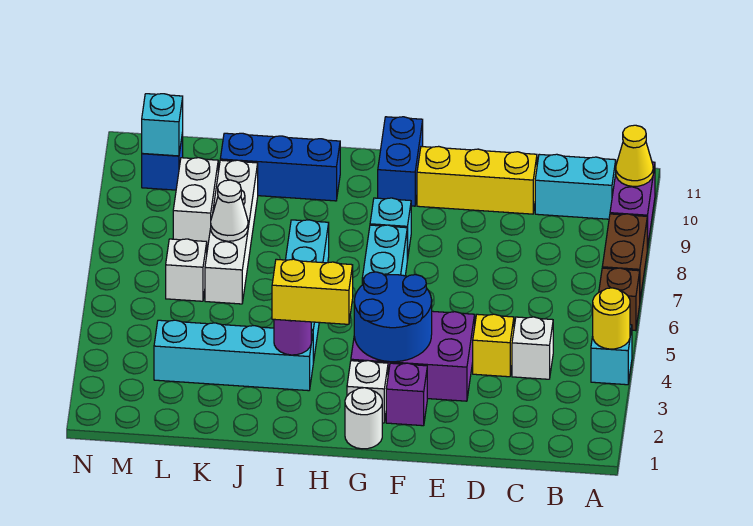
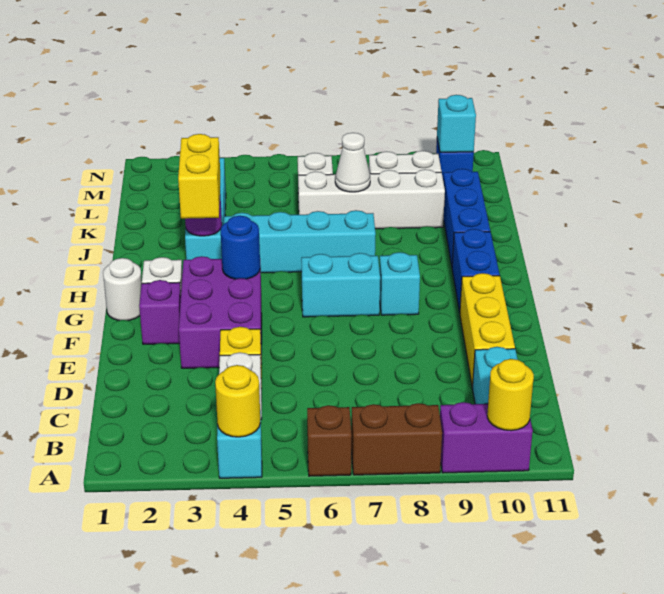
yellow cone A10 level 2 -> yellow round brick A10 level 2
blue round brick F3:G4 level 2 -> blue round brick G4 level 2
blue brick G10:G11 level 1 -> blue brick G10:H10 level 1

